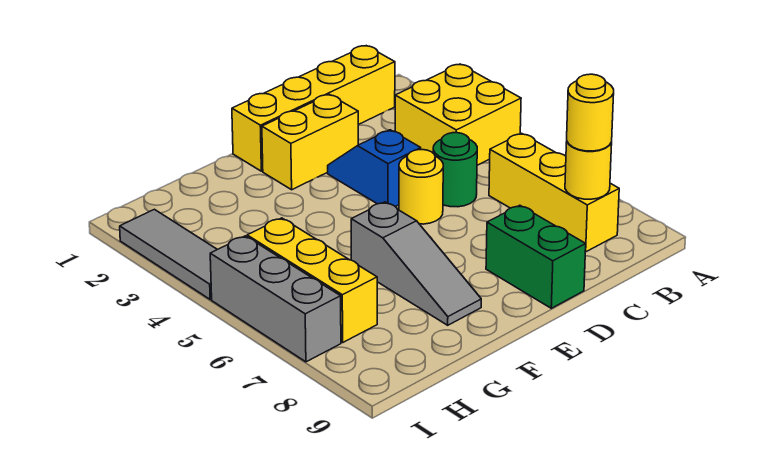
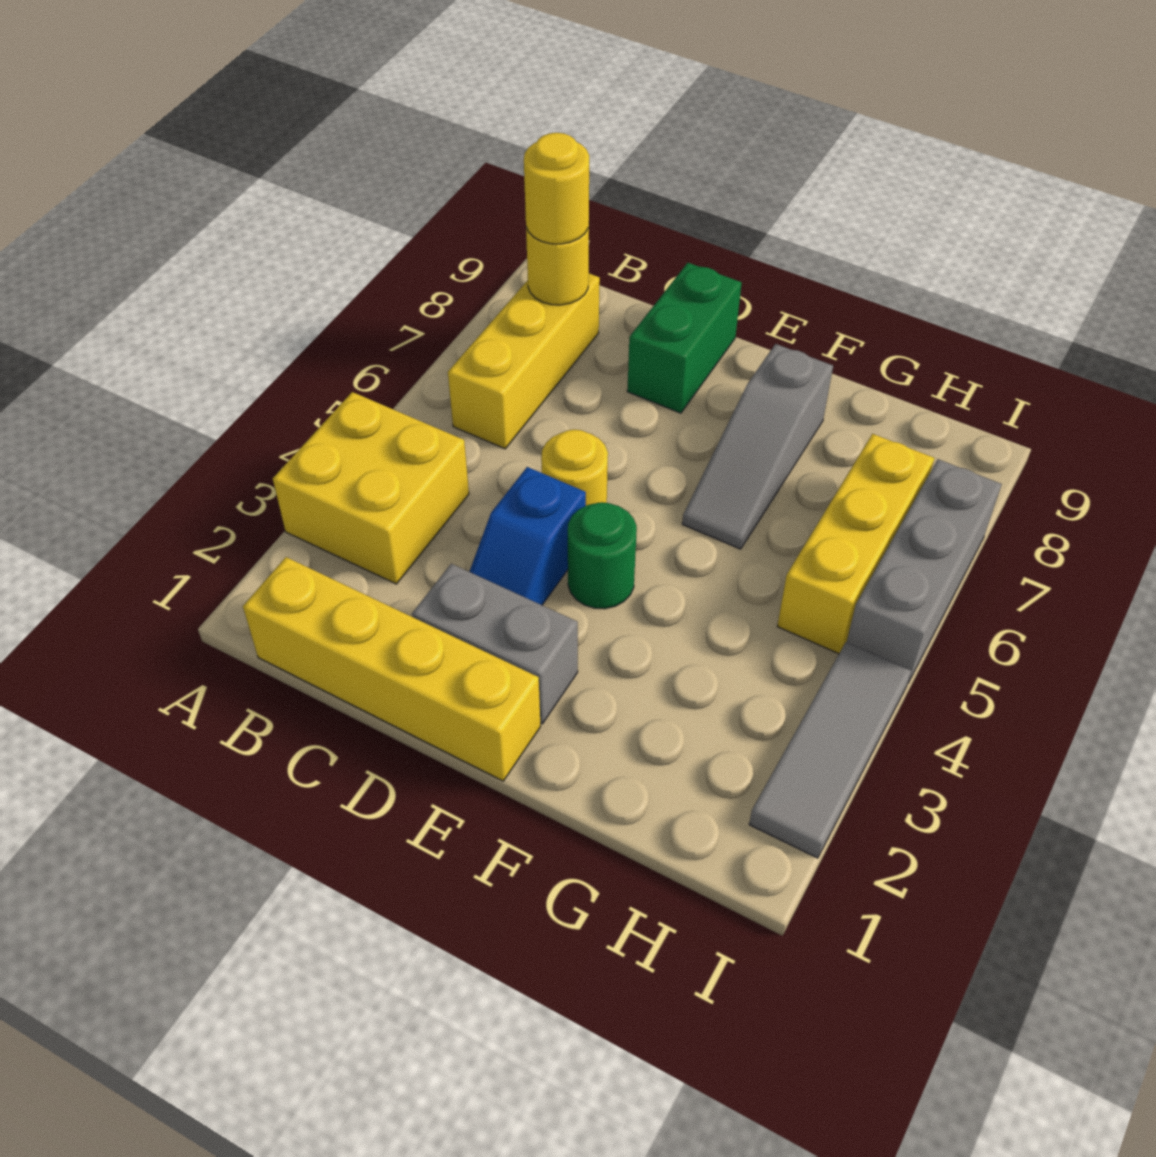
green round brick C5 level 1 -> green round brick E4 level 1
yellow brick D2:E2 level 1 -> grey brick D2:E2 level 1
grey slope F6:F8 level 1 top 6 -> grey slope F6:F8 level 1 top 8

